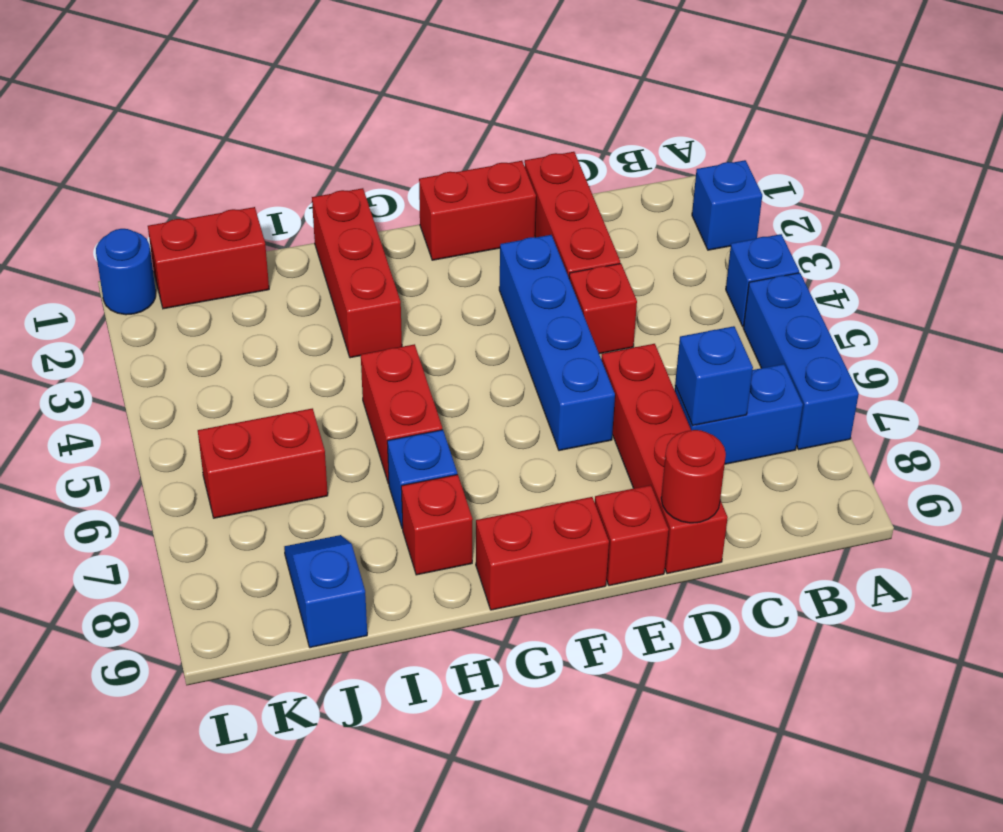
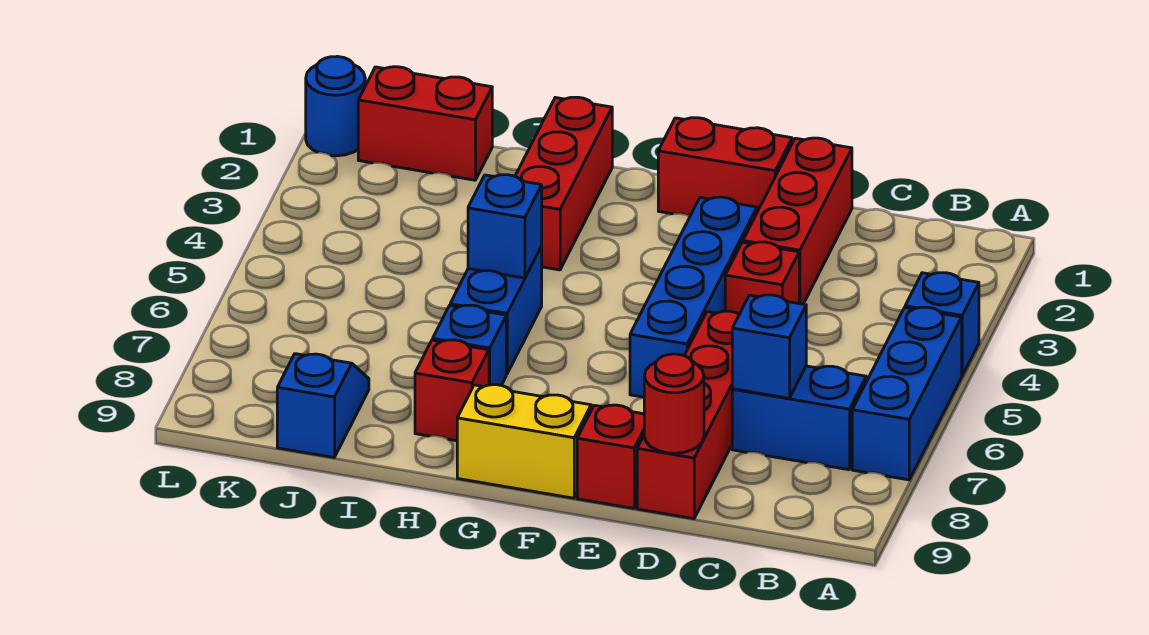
blue brick A2 level 1 -> blue brick H5 level 2
red brick F9:G9 level 1 -> yellow brick F9:G9 level 1
red brick H5:H6 level 1 -> blue brick H5:H6 level 1
red brick J6:K6 level 1 -> none

